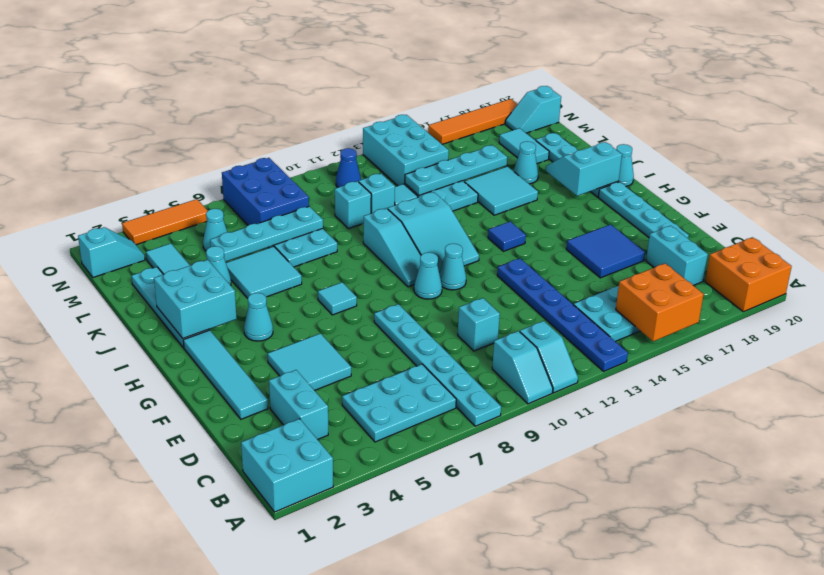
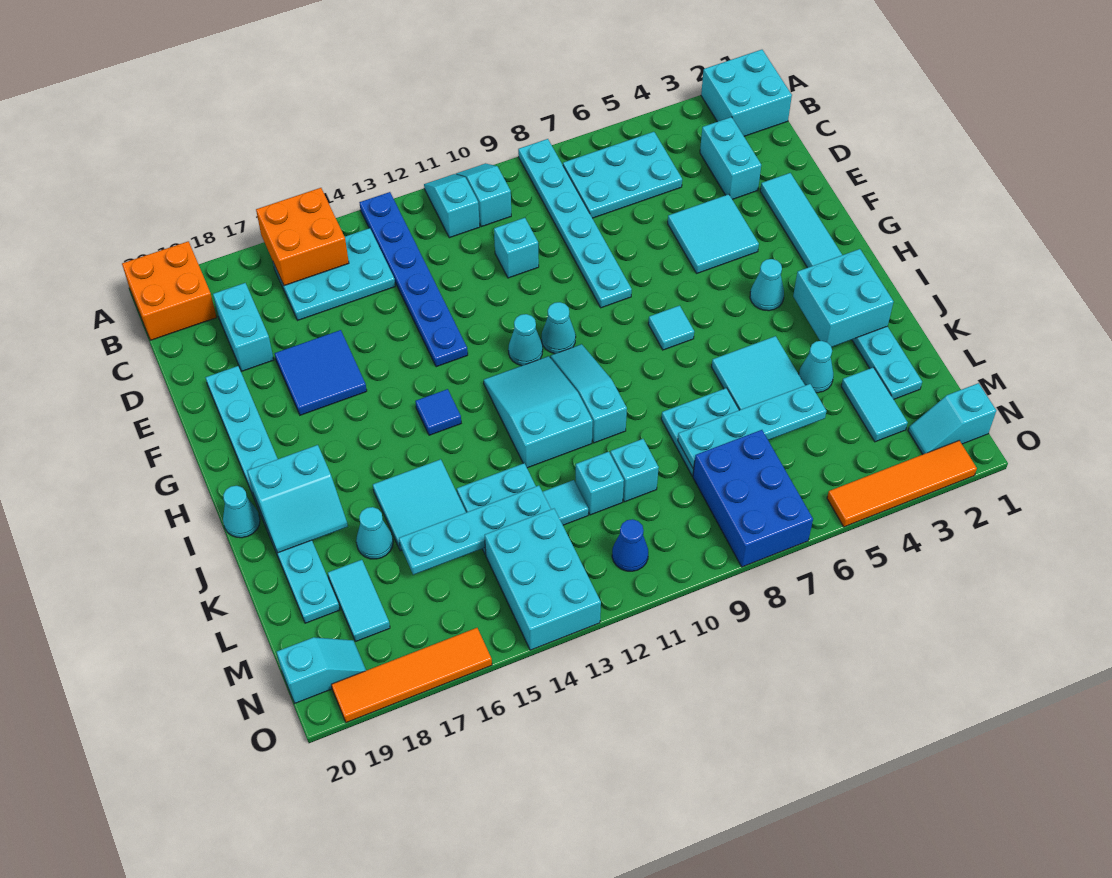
cyan cone M5 level 1 -> none
orange tile O3:O5 level 1 -> orange tile O2:O5 level 1

